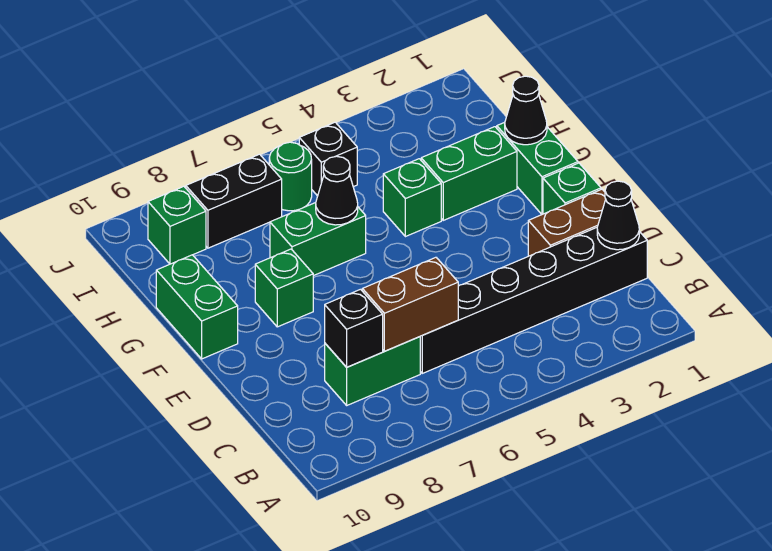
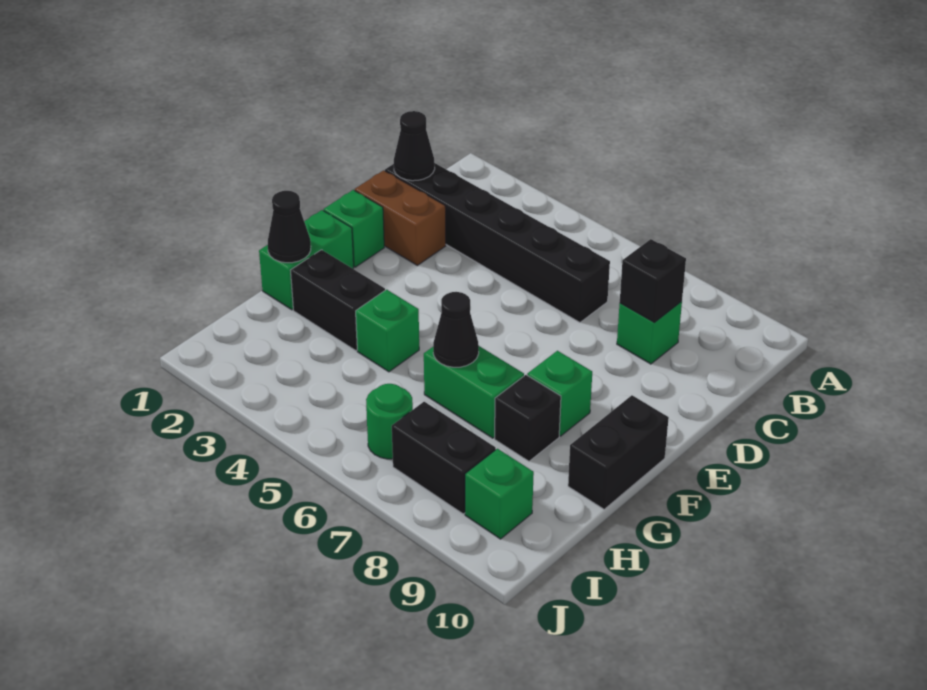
brown brick C6:C7 level 2 -> none
green brick C7:C8 level 1 -> green brick C8 level 1
green brick F10:G10 level 1 -> black brick F10:G10 level 1
green brick G2:G3 level 1 -> black brick G2:G3 level 1
black brick I5 level 1 -> black brick G8 level 1

